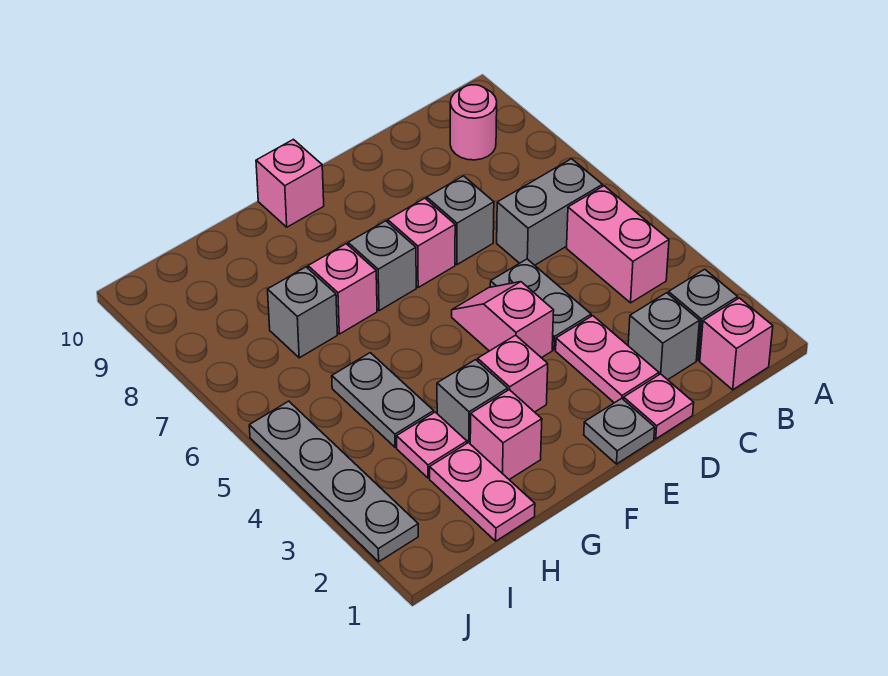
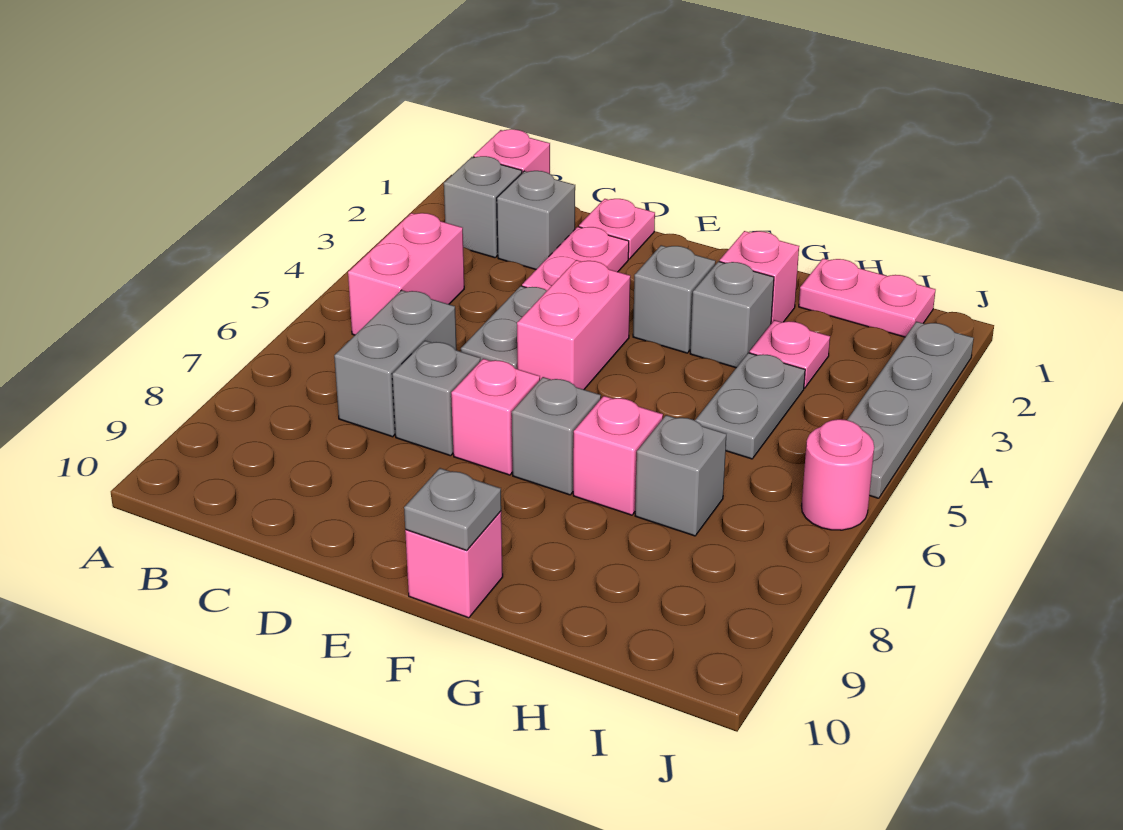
grey brick B6:C6 level 1 -> grey brick C6:C7 level 1
pink round brick B9 level 1 -> pink round brick J6 level 1
grey plate E1 level 1 -> grey plate F10 level 2
pink slope E4:E5 level 1 top 4 -> pink brick E4:E5 level 1
pink brick F3 level 1 -> grey brick F3 level 1
pink plate H1:H2 level 1 -> pink plate H1:I1 level 1

